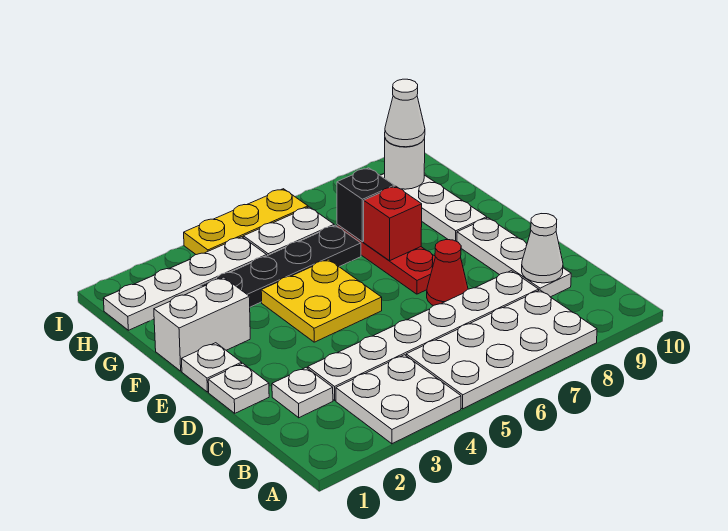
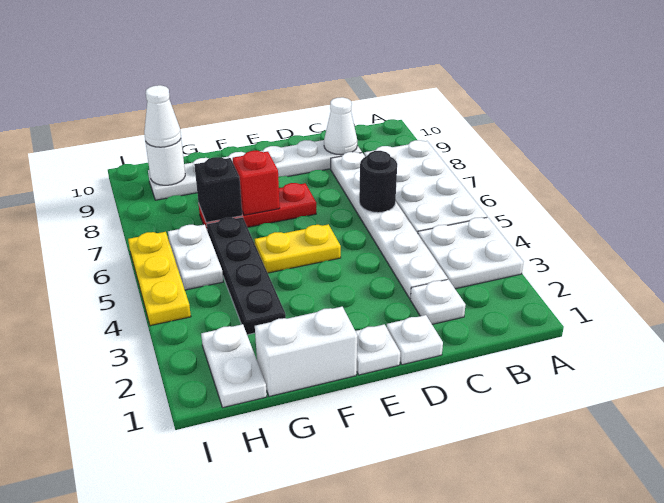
none -> black round brick C6 level 2
red cone D7 level 1 -> none
yellow plate E4:F5 level 1 -> yellow plate E5:F5 level 1
white brick F1:F2 level 1 -> white brick F1:G1 level 1
white plate H1:H4 level 1 -> white plate H1:H2 level 1

